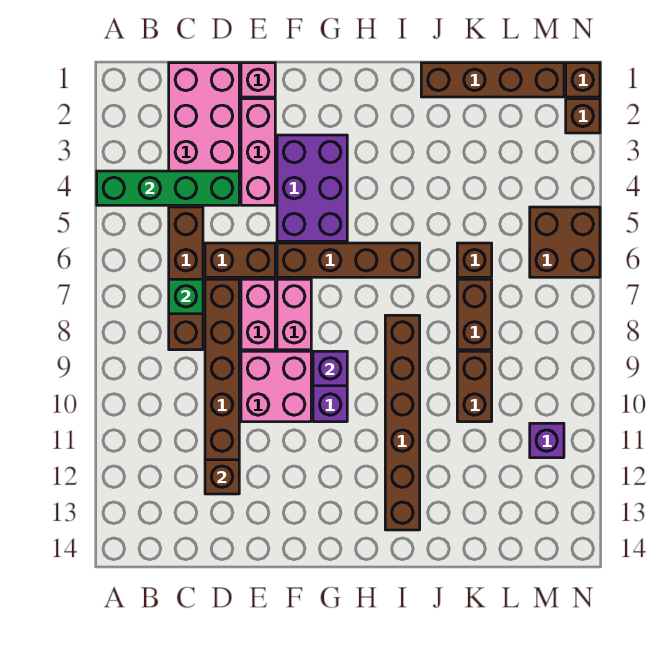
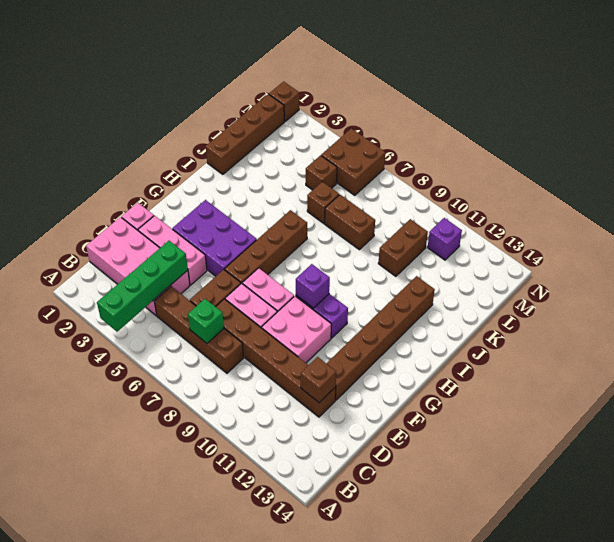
brown brick I8:I13 level 1 -> brown brick E12:J12 level 1
brown brick K9:K10 level 1 -> brown brick K10:L10 level 1
brown brick N2 level 1 -> brown brick L5 level 1

